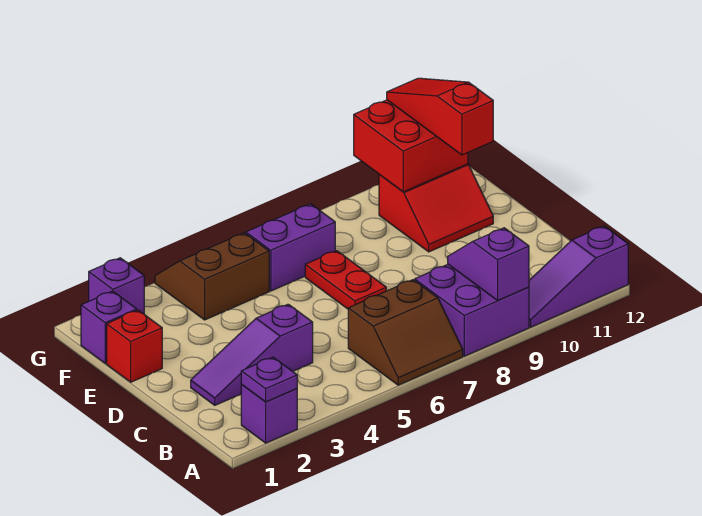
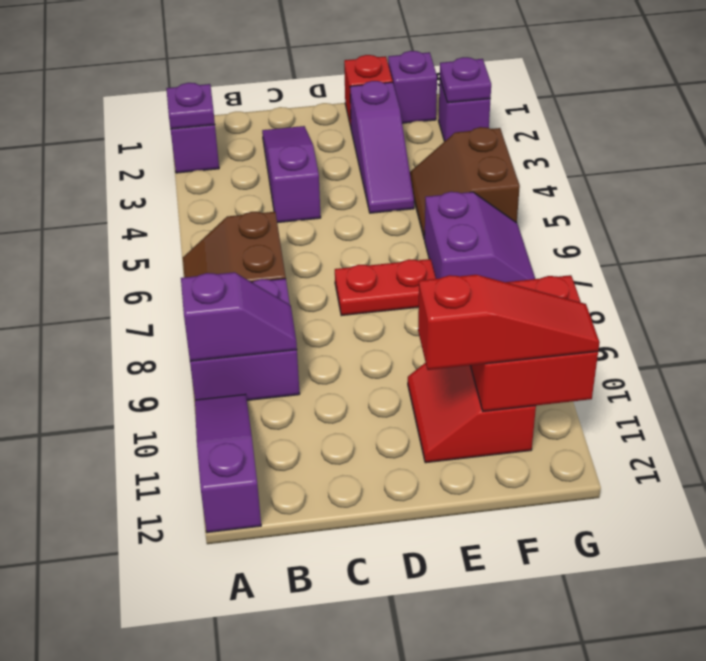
none -> purple slope E2:E4 level 1 top 2
brown slope F4:G5 level 1 top F -> brown slope F4:G5 level 1 top G
none -> purple plate G2 level 2

